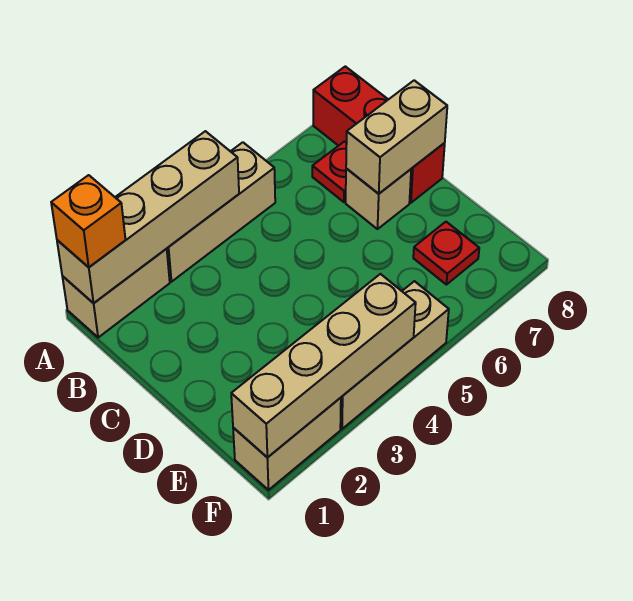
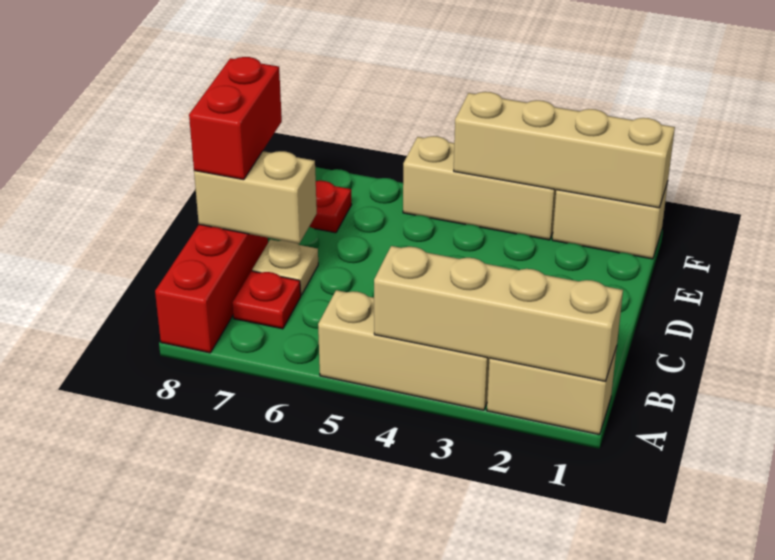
orange brick A1 level 3 -> none
tan brick C7 level 1 -> tan plate C7 level 1
none -> red brick C8:D8 level 3

